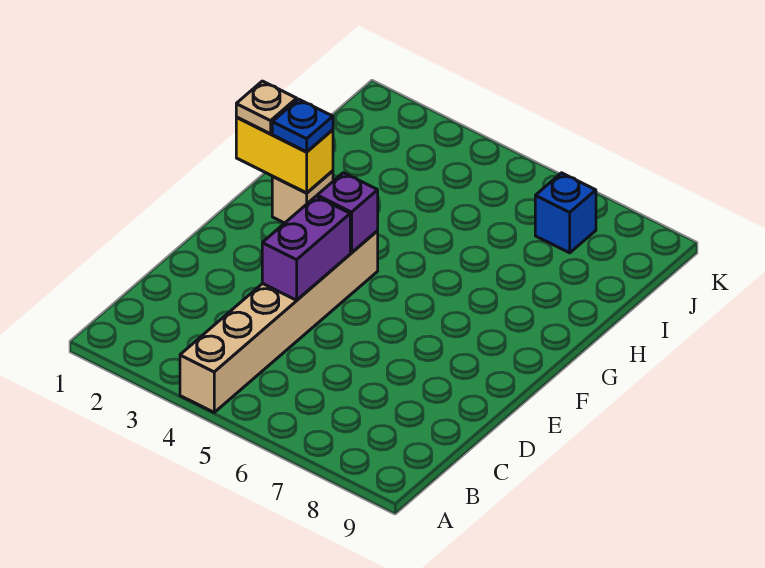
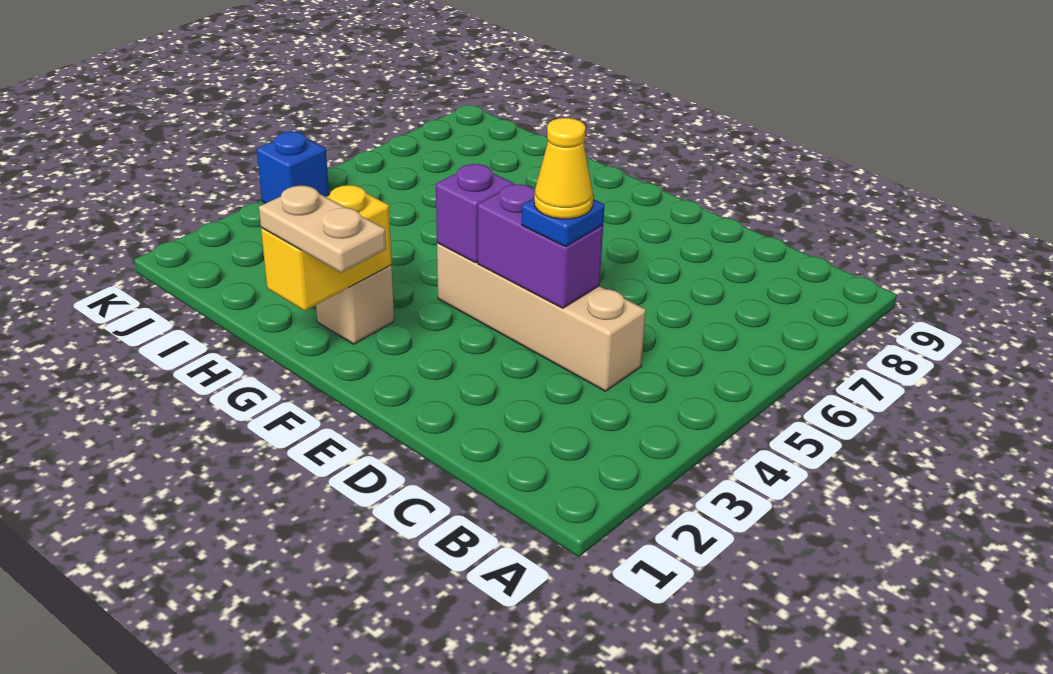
tan brick A4:F4 level 1 -> tan brick C4:F4 level 1
none -> yellow cone D4 level 4
tan plate G1 level 3 -> tan plate F1:G1 level 3
blue plate G2 level 3 -> blue plate D4 level 3
blue brick J7 level 1 -> blue brick K4 level 1

